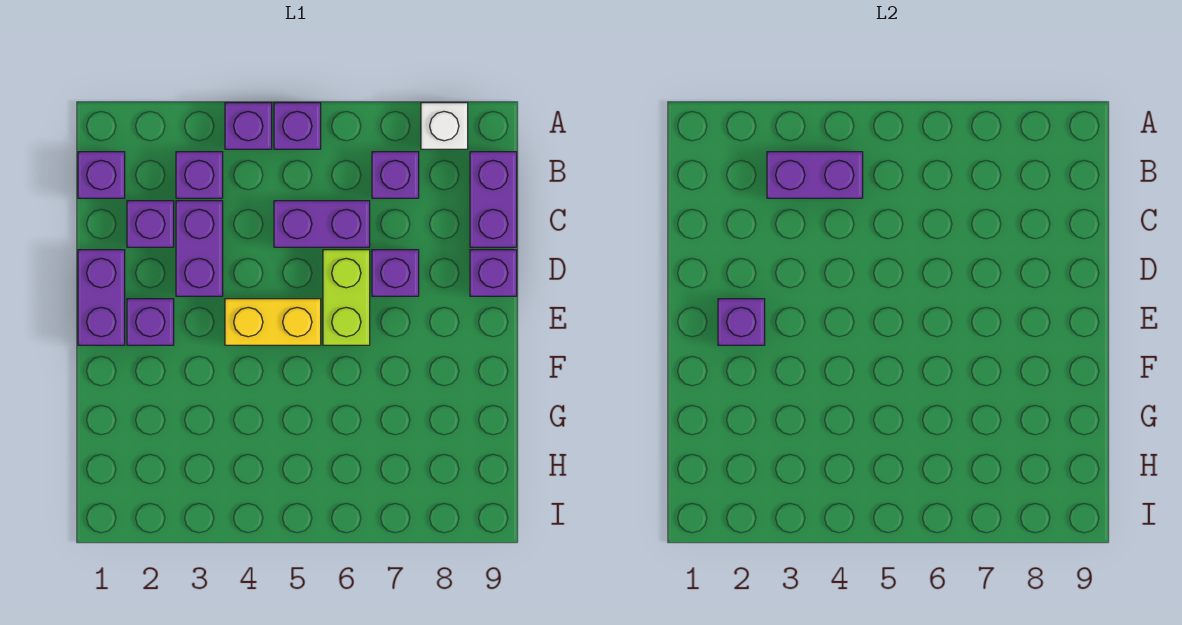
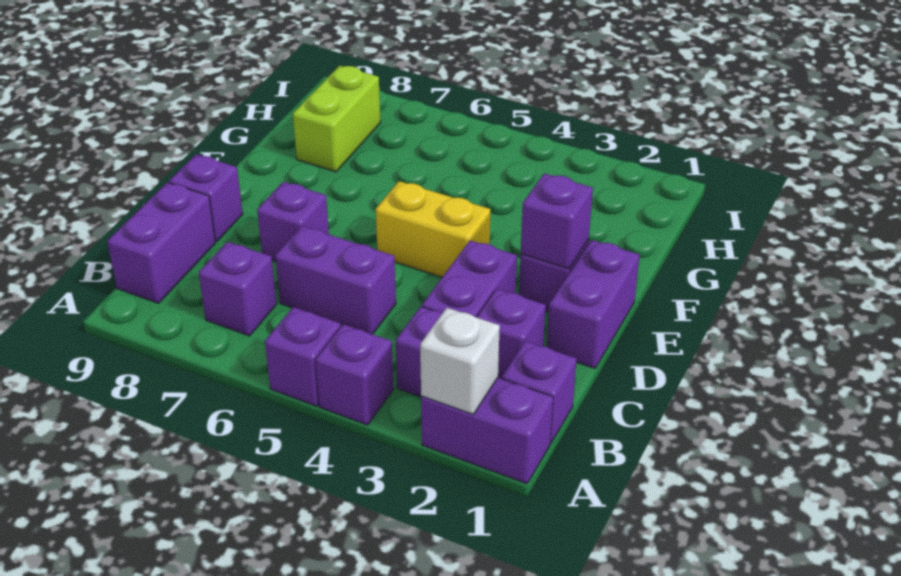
white brick A8 level 1 -> white brick A2 level 2
purple brick B3:B4 level 2 -> purple brick A1:A2 level 1
lime brick D6:E6 level 1 -> lime brick G8:H8 level 1

